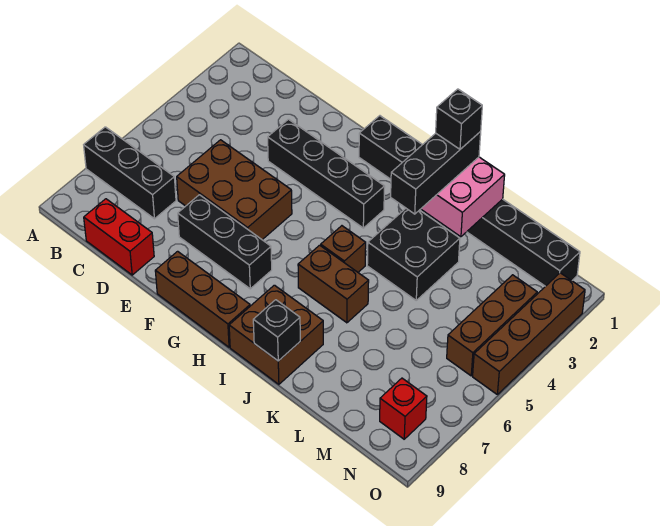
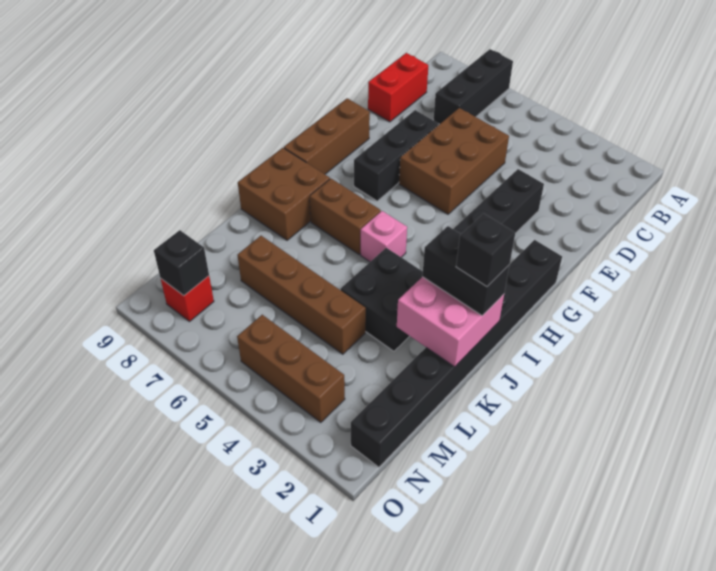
brown brick I5 level 1 -> pink brick I5 level 1
brown brick I6:J6 level 1 -> brown brick I6:I7 level 1
black brick J1:J3 level 3 -> black brick J1:J2 level 3
black brick J9 level 2 -> black brick N8 level 2
brown brick O2:O5 level 1 -> brown brick L4:L7 level 1

